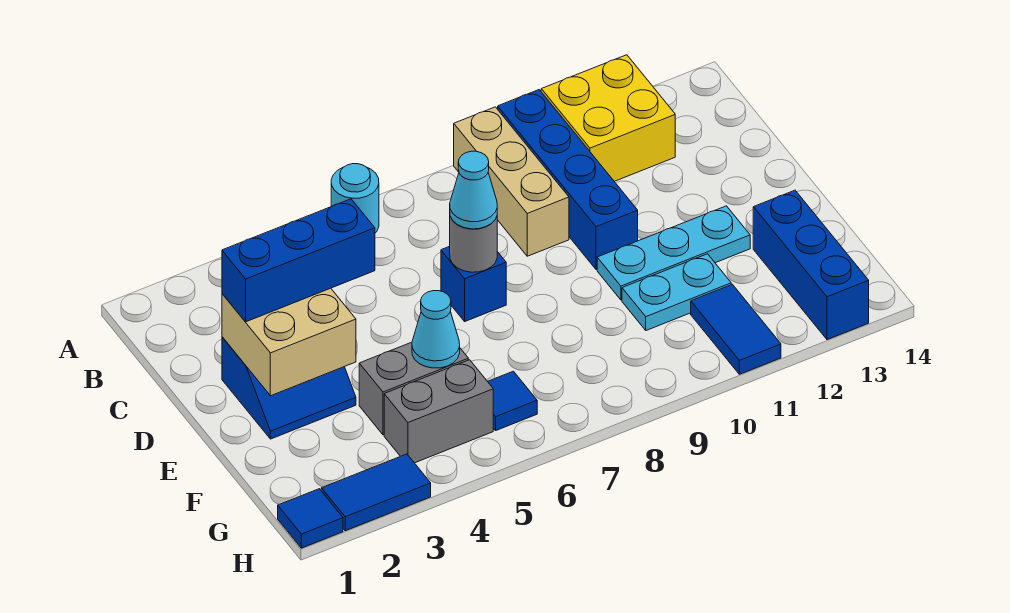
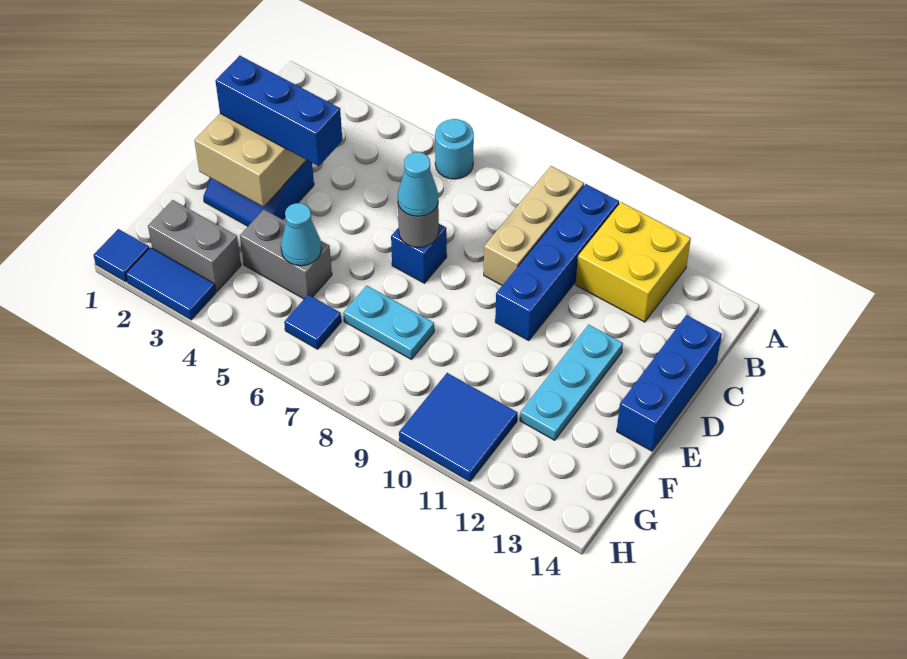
cyan plate E10:E12 level 1 -> cyan plate D12:F12 level 1
cyan plate F10:F11 level 1 -> cyan plate F7:F8 level 1
blue brick F13:H13 level 1 -> blue brick C14:E14 level 1
grey brick G4:G5 level 1 -> grey brick G2:G3 level 1
blue tile G11:H11 level 1 -> blue tile G10:H11 level 1

